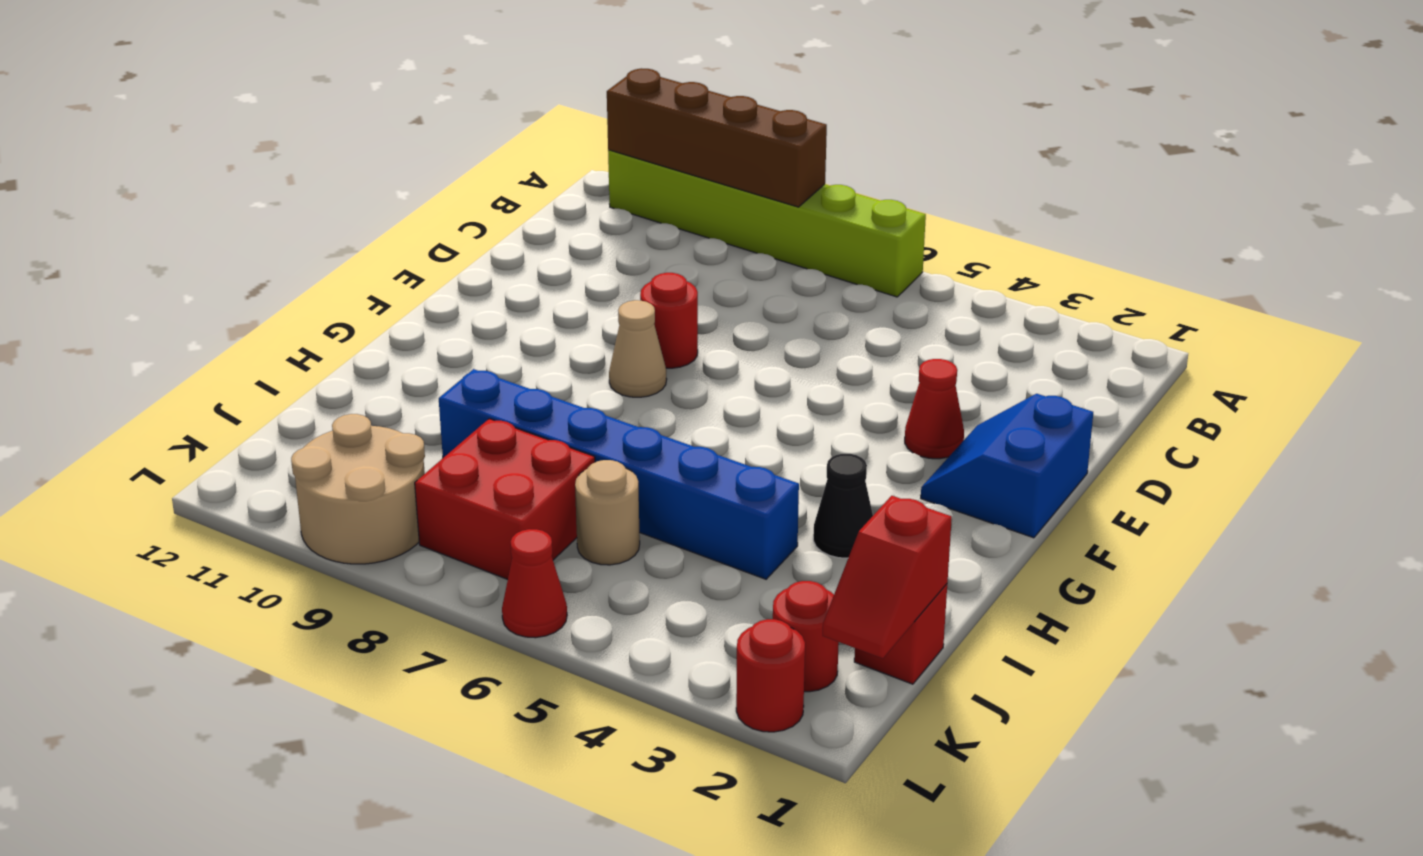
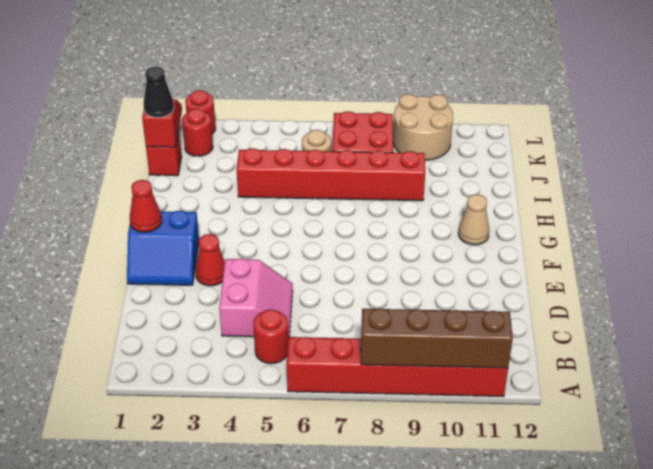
lime brick A6:A11 level 1 -> red brick A6:A11 level 1
none -> pink slope C4:D5 level 1 top 4
blue slope E1:F2 level 1 top 1 -> blue slope E1:F2 level 1 top F
red round brick E8 level 1 -> red round brick B5 level 1
tan cone F8 level 1 -> tan cone G11 level 1
black cone H3 level 1 -> black cone J1 level 3
blue brick I4:I9 level 1 -> red brick I4:I9 level 1
red cone L6 level 1 -> red cone F1 level 2

